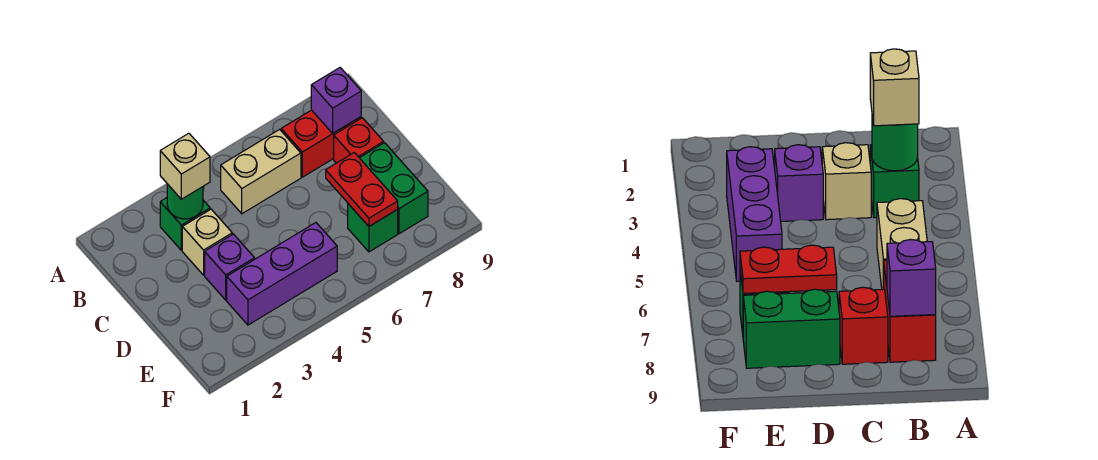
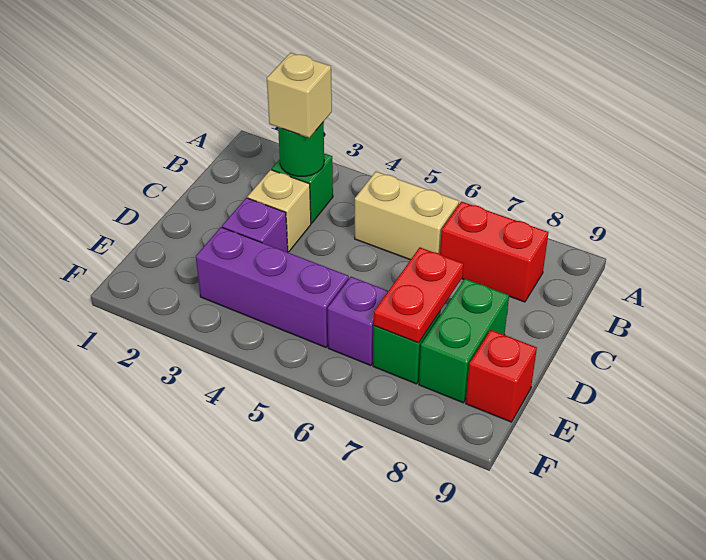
purple brick B8 level 2 -> purple brick E6 level 1
red brick C8 level 1 -> red brick E9 level 1

